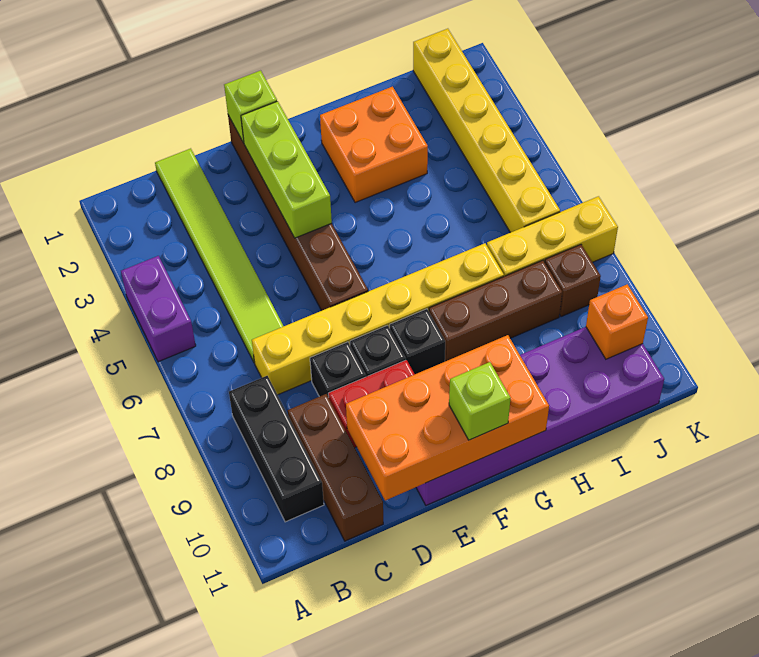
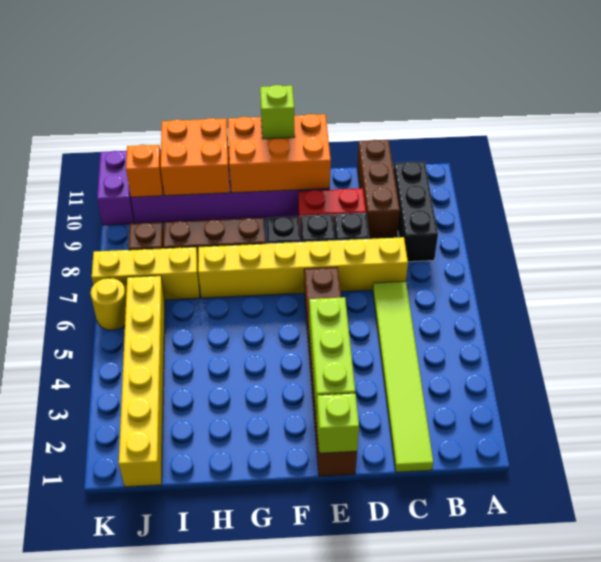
purple brick A4:A5 level 1 -> purple brick K10:K11 level 1
orange brick D10:G11 level 2 -> orange brick E10:G11 level 2
orange brick G2:H3 level 1 -> orange brick H10:I11 level 2
none -> yellow round brick K6 level 1

